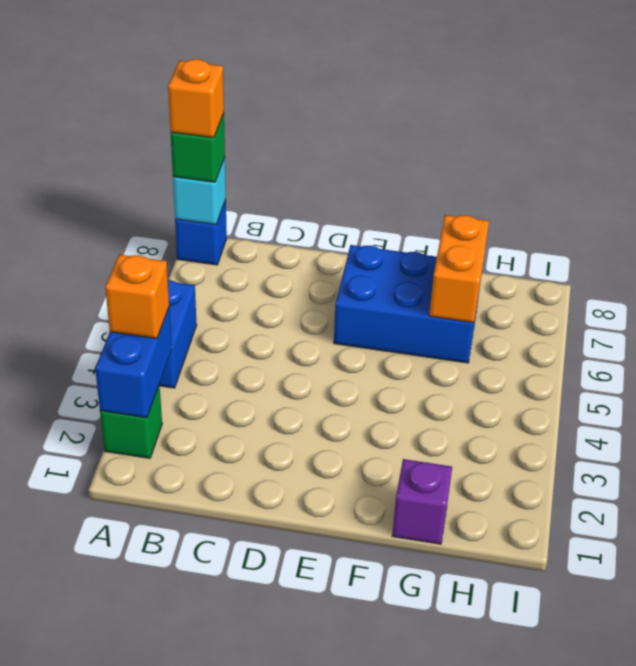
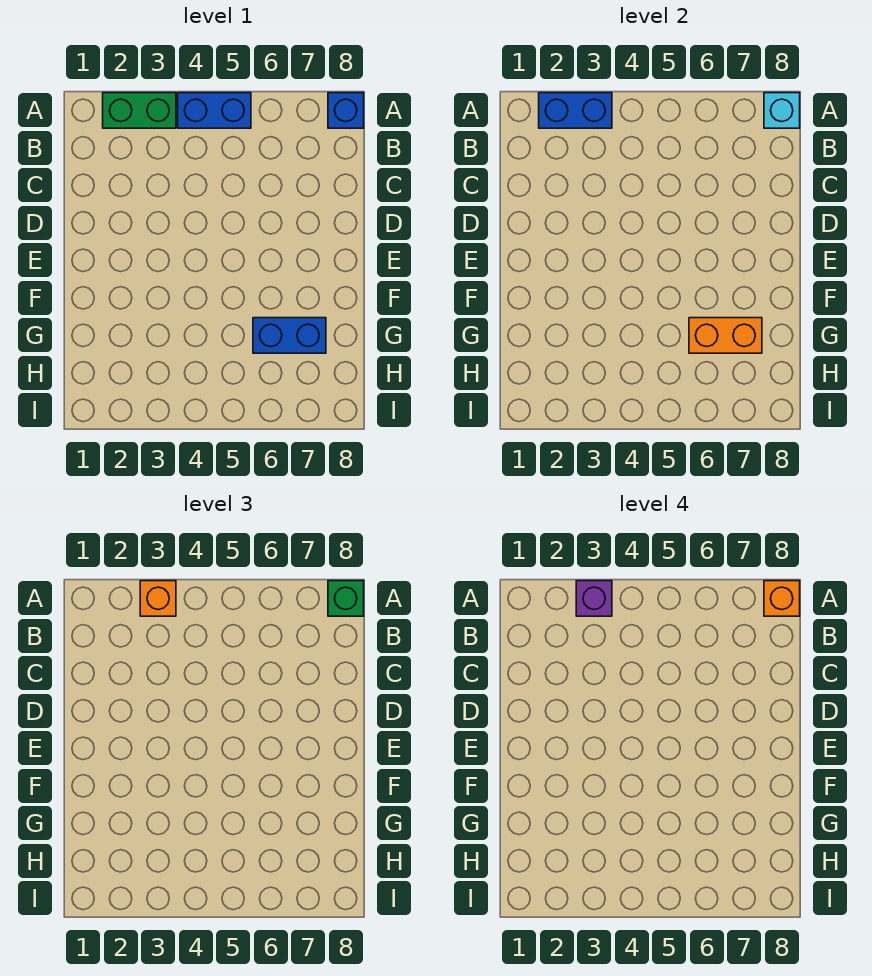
green brick A2 level 1 -> green brick A2:A3 level 1
blue brick E6:G7 level 1 -> blue brick G6:G7 level 1
purple brick G1 level 1 -> purple brick A3 level 4

